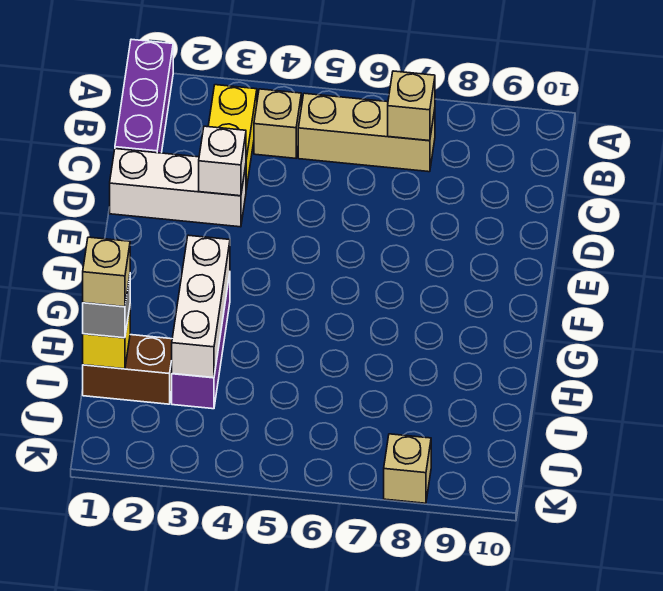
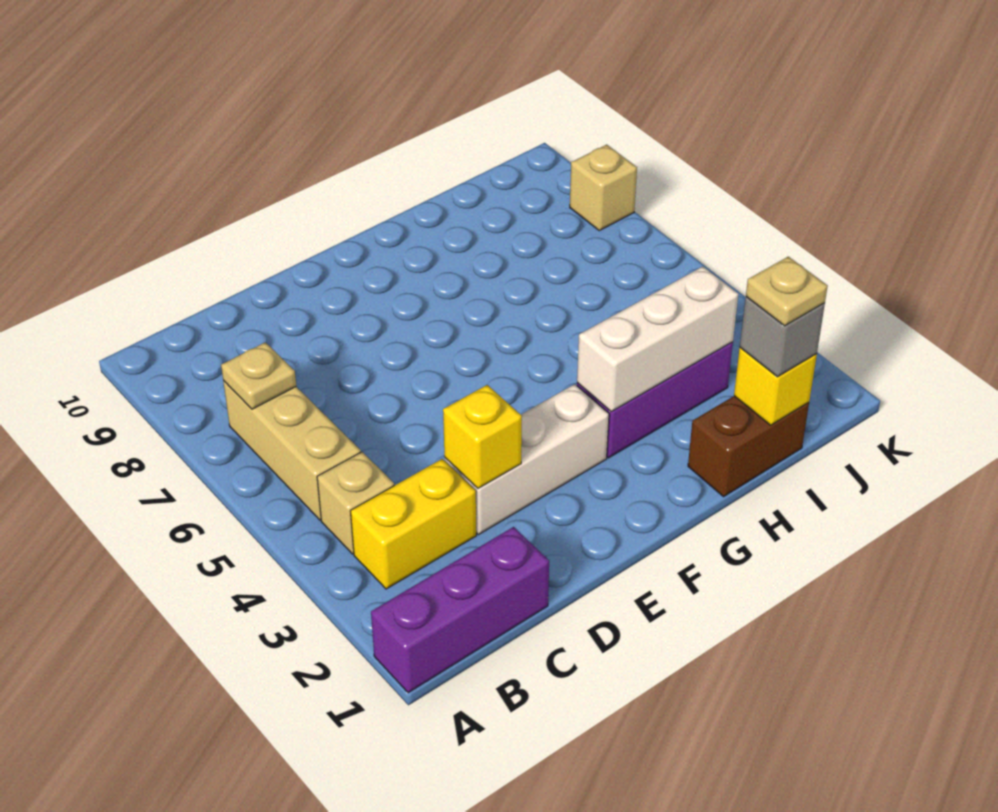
tan brick B7 level 2 -> tan plate B7 level 2
white brick D1:D3 level 1 -> white brick D3:F3 level 1
white brick D3 level 2 -> yellow brick D3 level 2
brown brick I1:I2 level 1 -> brown brick H1:I1 level 1
tan brick I1 level 4 -> tan plate I1 level 4

